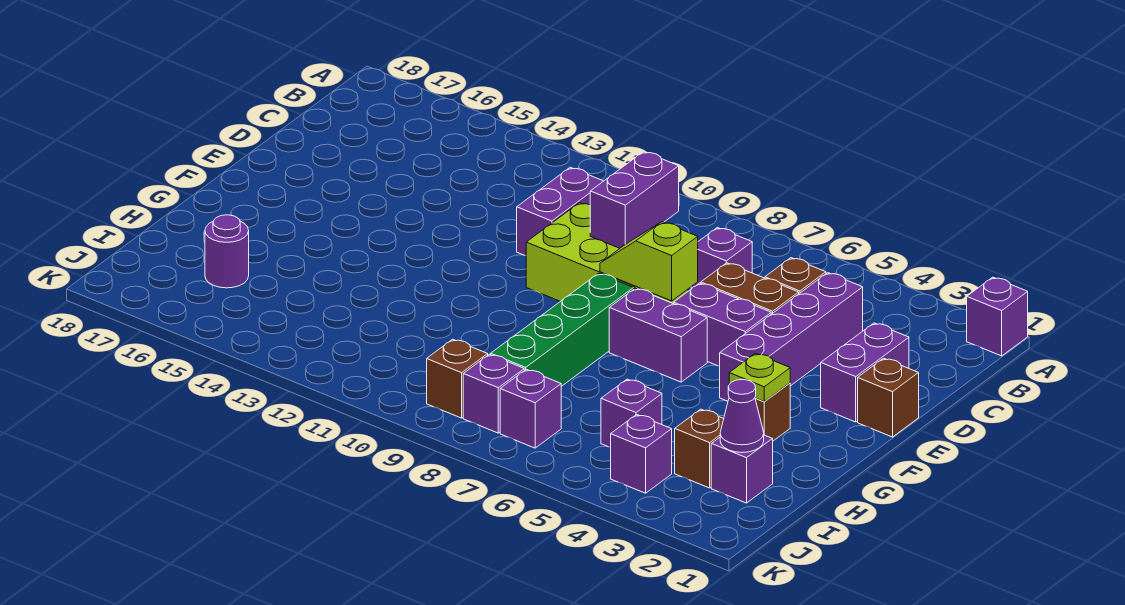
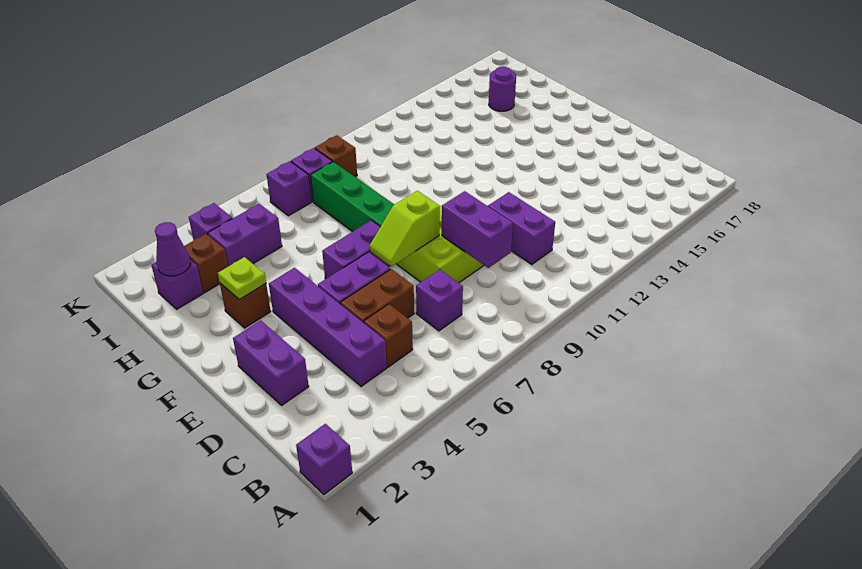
brown brick E1 level 1 -> none
lime slope E7:E8 level 2 top 7 -> lime slope E7:E8 level 2 top 8
purple brick I5 level 1 -> purple brick I4:I5 level 1

